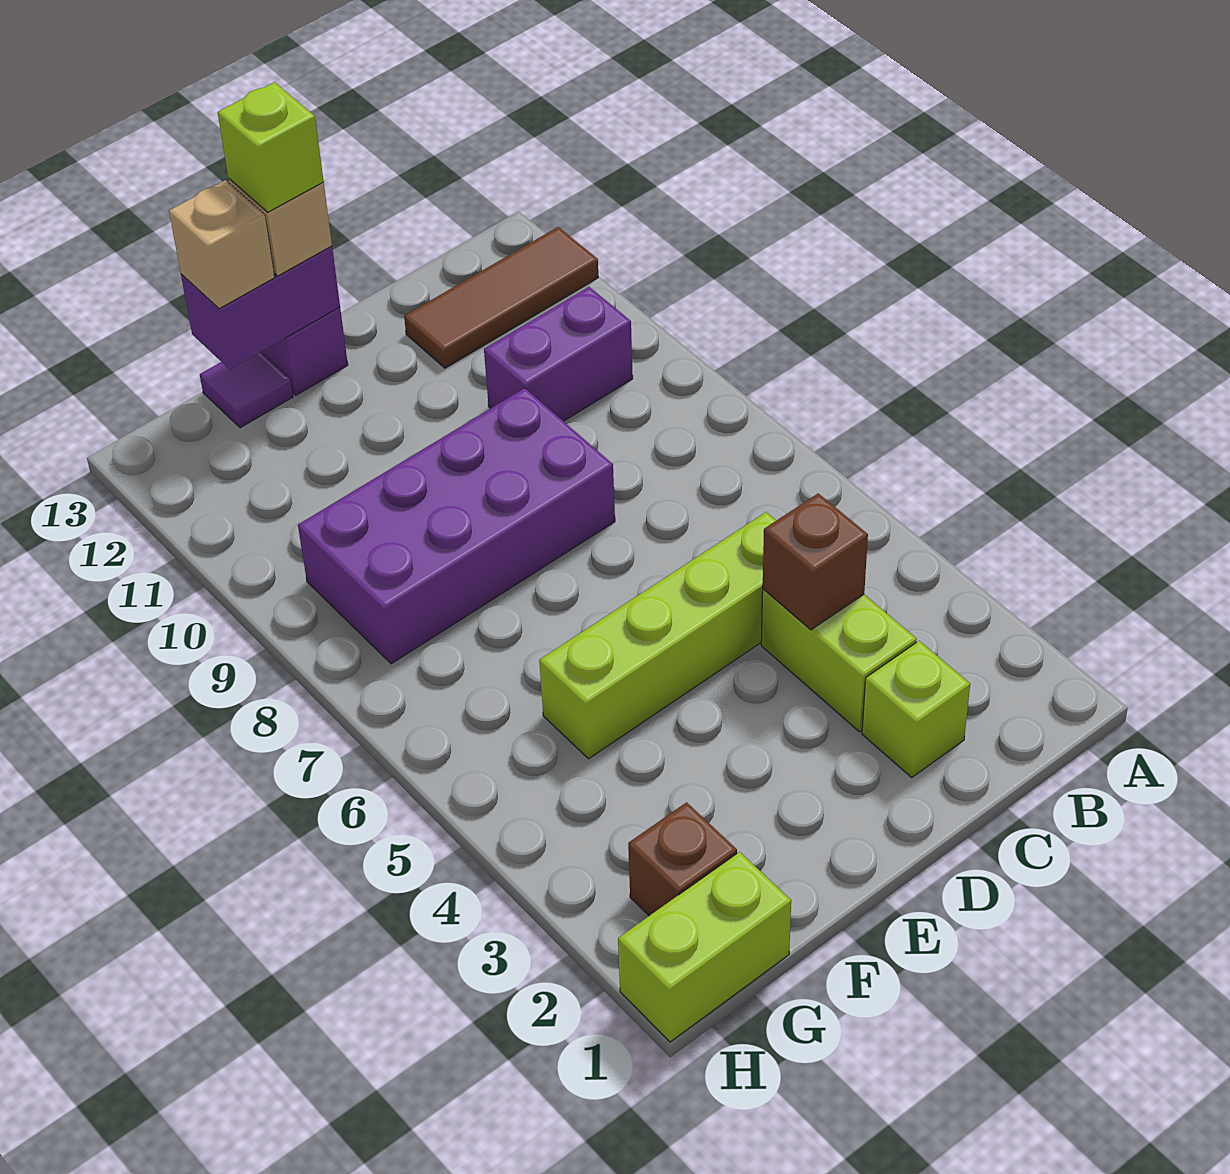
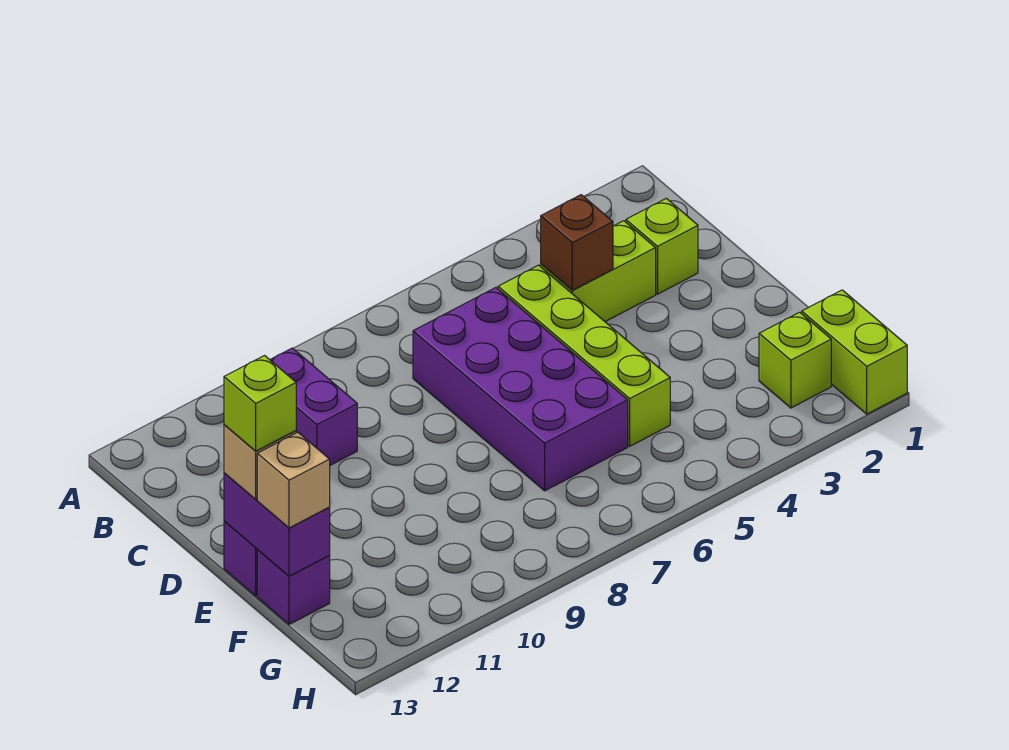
brown tile A12:C12 level 1 -> none
purple brick D8:G9 level 1 -> purple brick C6:F7 level 1
purple tile F13 level 1 -> purple brick F13 level 1
brown brick G2 level 1 -> lime brick G2 level 1

